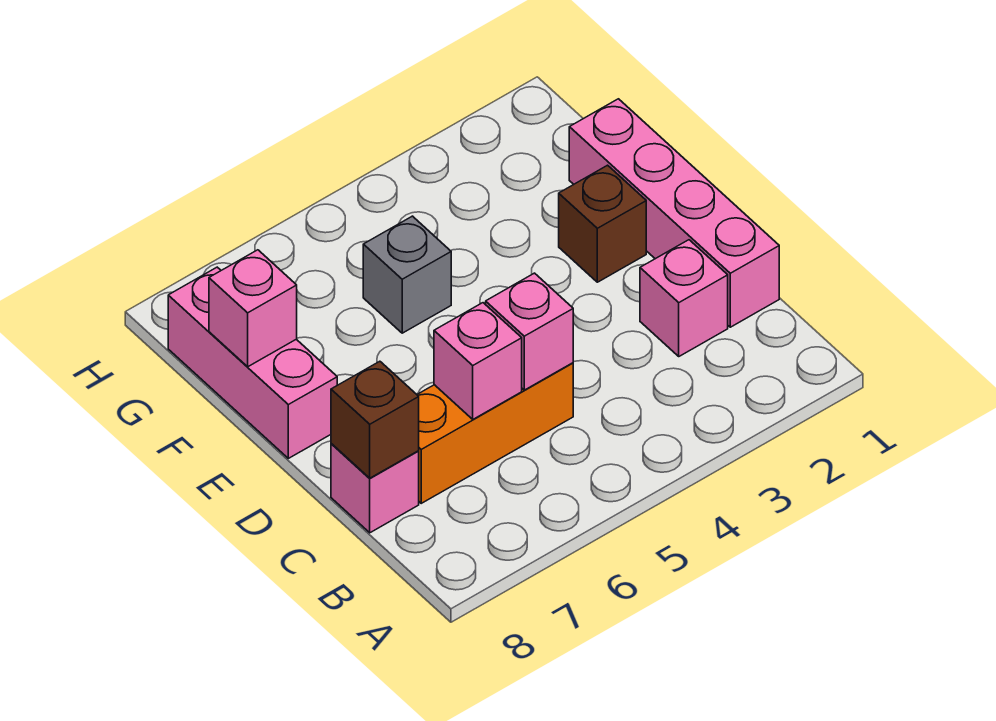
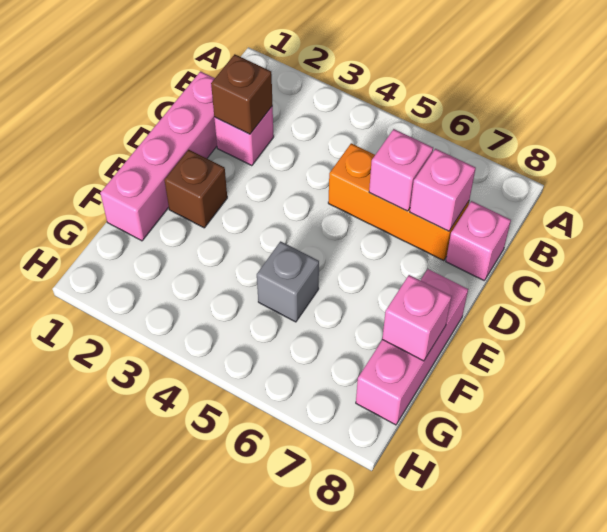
pink brick C5 level 2 -> pink brick C7 level 2
brown brick C8 level 2 -> brown brick C2 level 2

